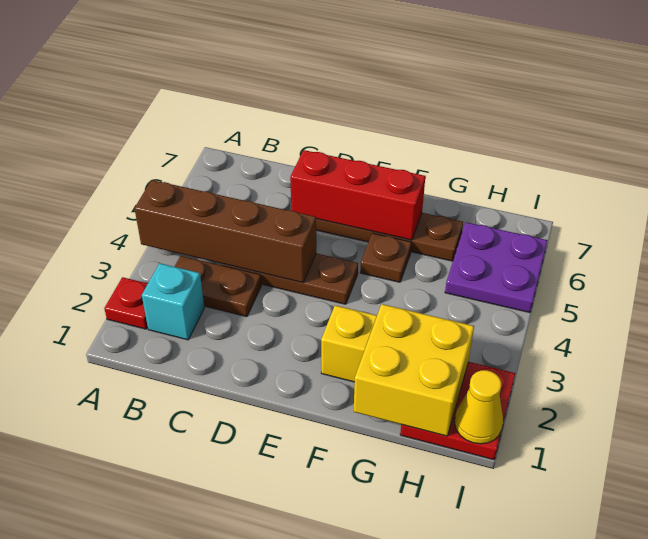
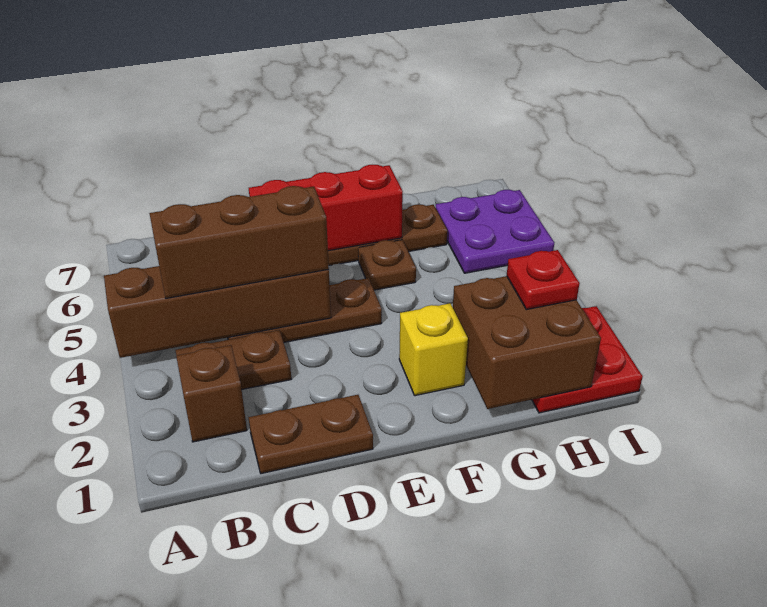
red plate A2 level 1 -> red plate H2 level 3
cyan brick B2 level 1 -> brown brick B2 level 1
none -> brown brick B4:D4 level 3
none -> brown plate C1:D1 level 1
yellow brick G1:H2 level 2 -> brown brick G1:H2 level 2
yellow cone I1 level 2 -> none

